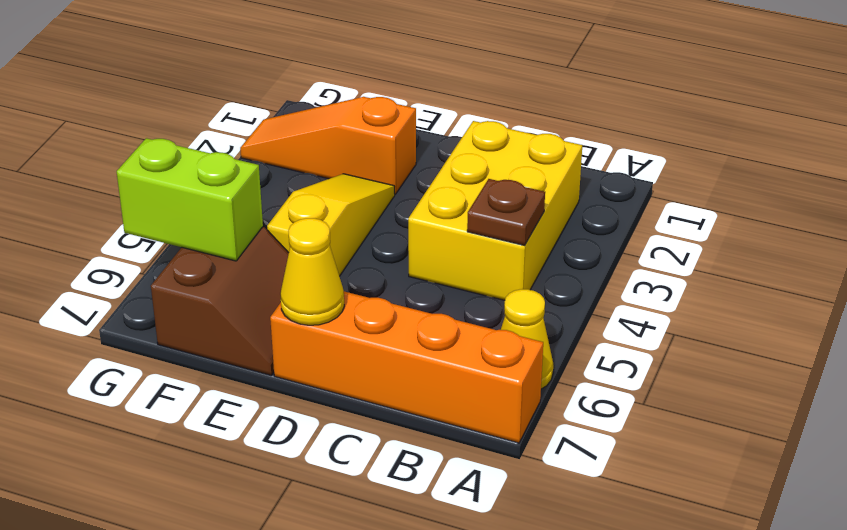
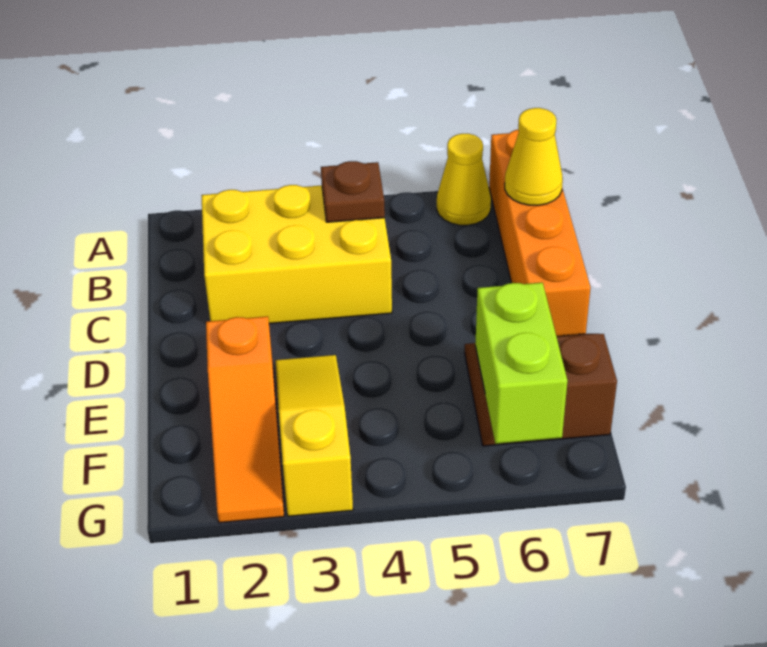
yellow cone D7 level 2 -> yellow cone B7 level 2
yellow slope E3:E5 level 1 top 5 -> yellow slope E3:G3 level 1 top G

